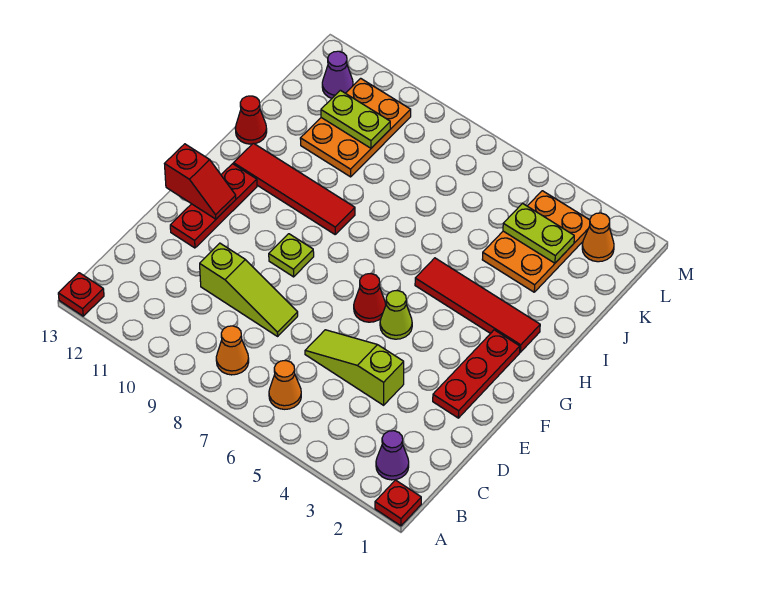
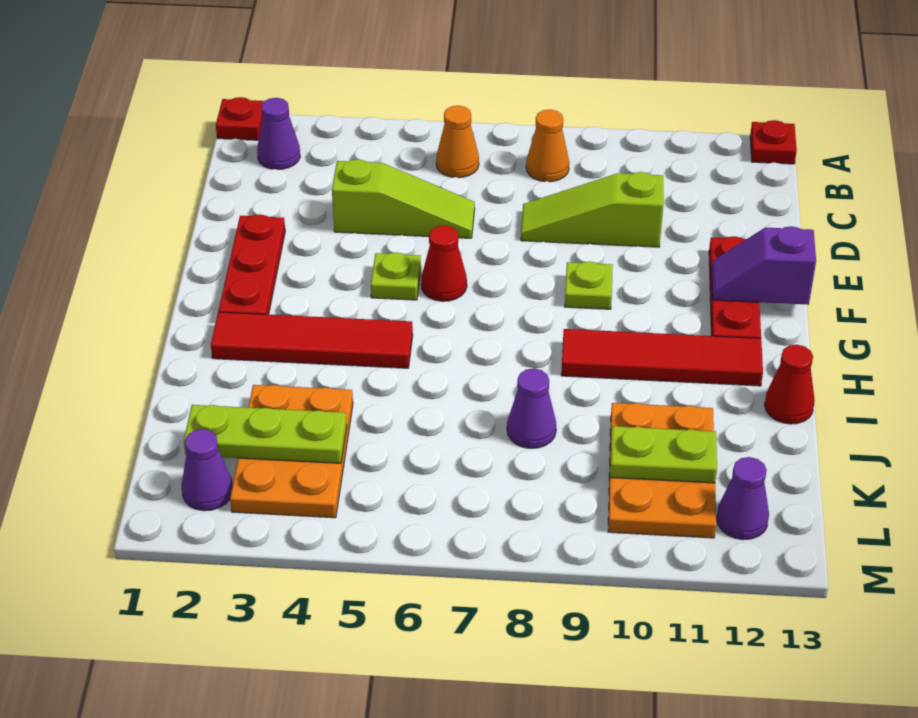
lime cone F5 level 1 -> lime plate F5 level 1
red slope F12:F13 level 2 top 13 -> purple slope F12:F13 level 2 top 13
none -> purple cone J8 level 1
lime plate K3:K4 level 2 -> lime plate K2:K4 level 2
orange cone L2 level 1 -> purple cone L2 level 1

